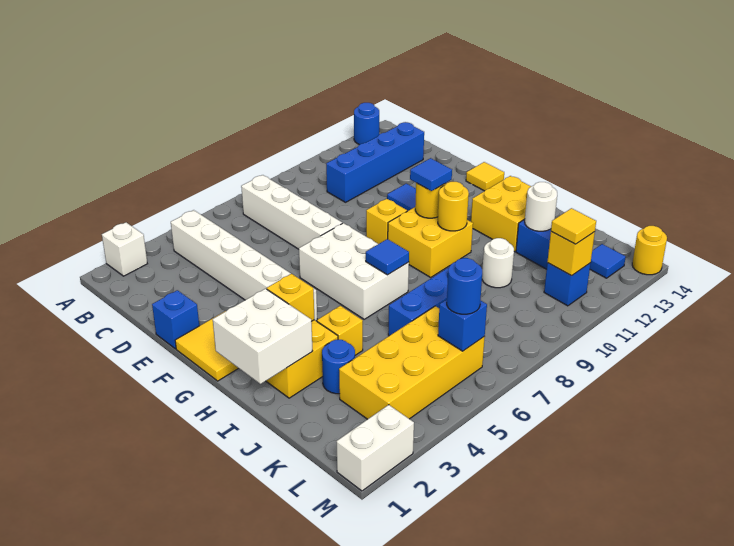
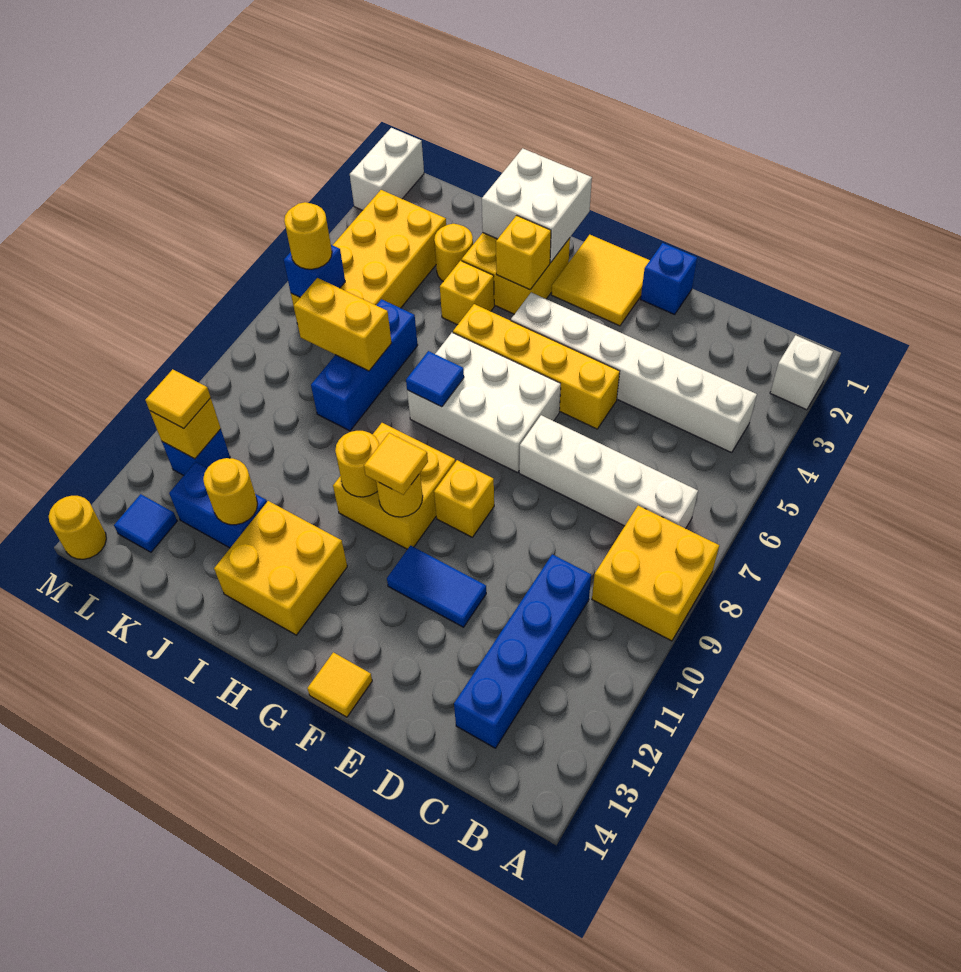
none -> yellow brick A8:B9 level 1
blue round brick A13 level 1 -> none
none -> yellow brick E5:H5 level 1
blue tile G10 level 3 -> yellow tile G10 level 3
blue round brick J3 level 1 -> yellow round brick J3 level 1
none -> yellow brick J7:K7 level 2
white round brick J10 level 1 -> none
white round brick J12 level 2 -> yellow round brick J12 level 2
blue round brick L6 level 3 -> yellow round brick L6 level 3

